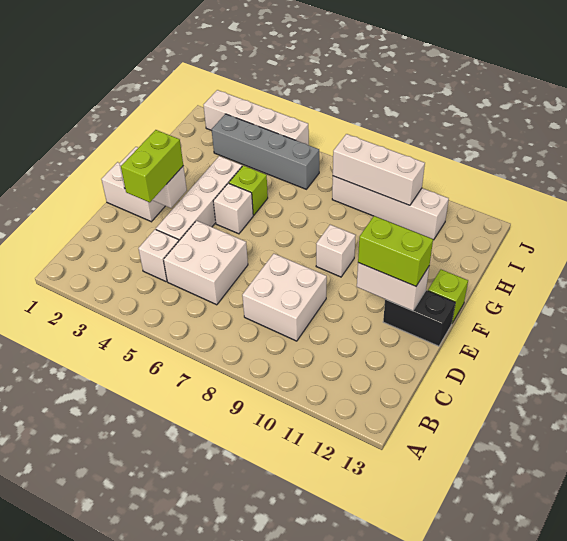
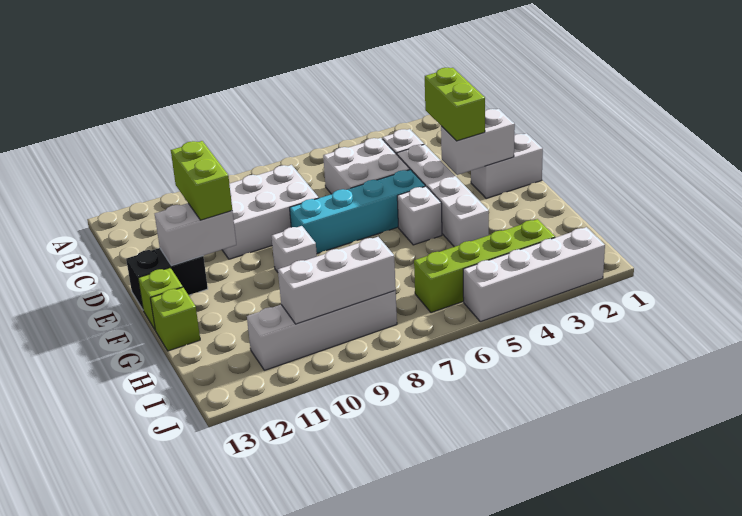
white brick C8:D9 level 1 -> white brick C8:D10 level 1
none -> cyan brick E5:E8 level 1
lime brick E11:E12 level 3 -> lime brick D11:E11 level 3
lime brick G5 level 1 -> lime brick G13 level 1
grey brick I3:I6 level 1 -> lime brick I3:I6 level 1

